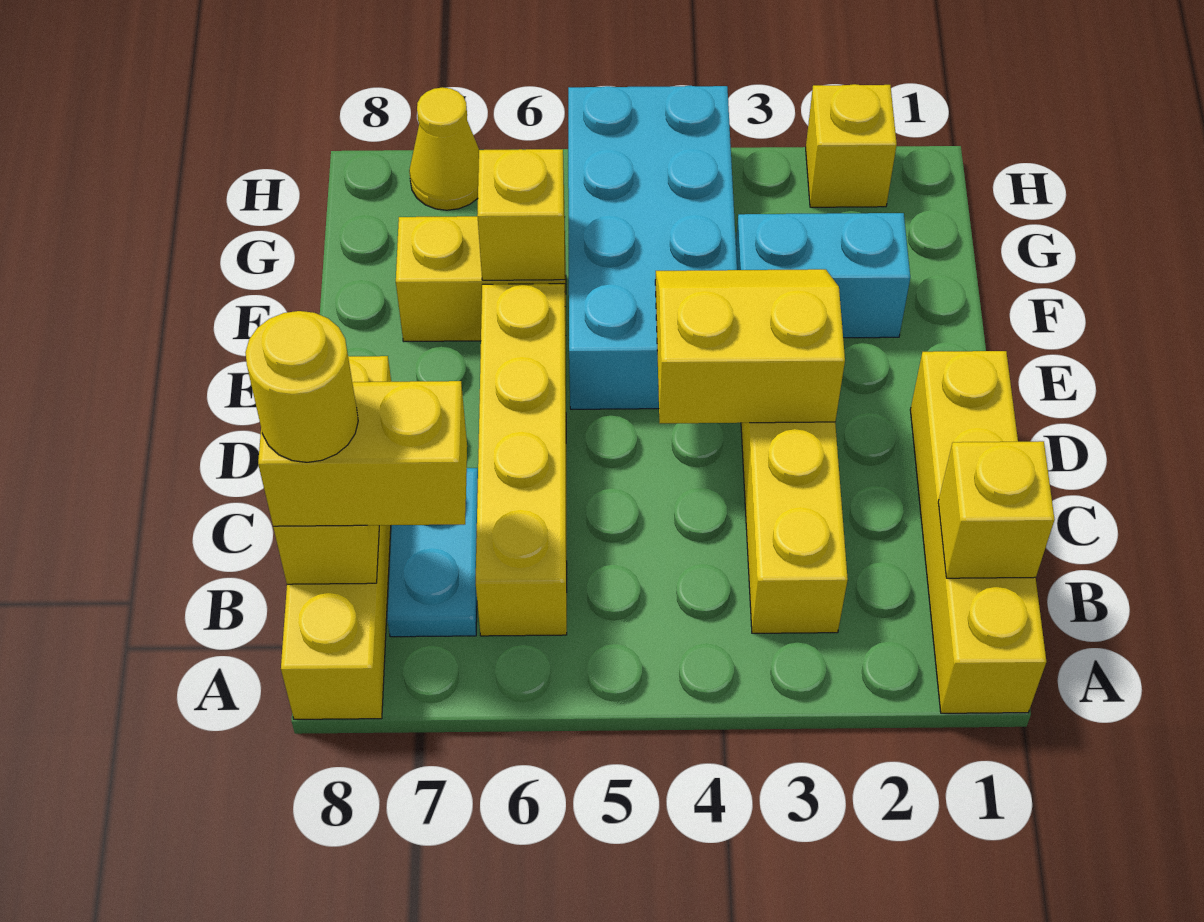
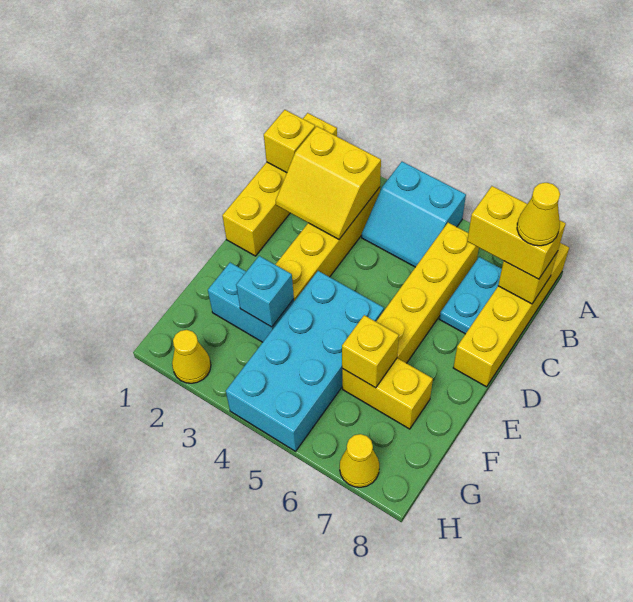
none -> cyan slope A4:B5 level 1 top A
yellow round brick B8 level 4 -> yellow cone B8 level 4
yellow slope D3:E4 level 2 top D -> yellow slope B2:C3 level 2 top B
none -> cyan brick F3 level 2
yellow brick H2 level 1 -> yellow cone H2 level 1

